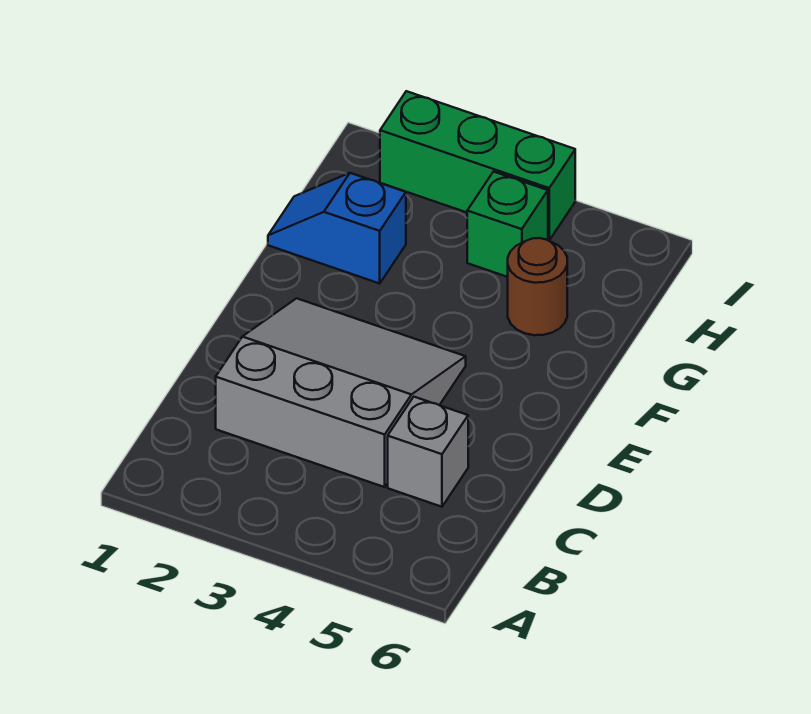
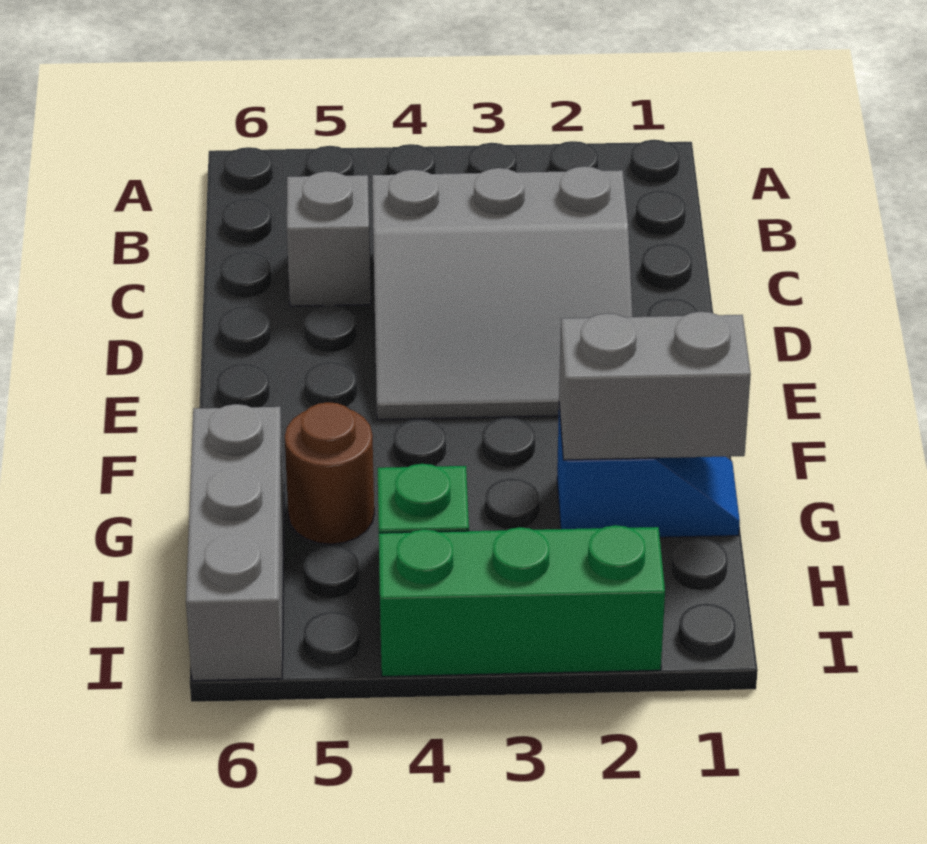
none -> grey brick G1:G2 level 2
none -> grey brick G6:I6 level 1

